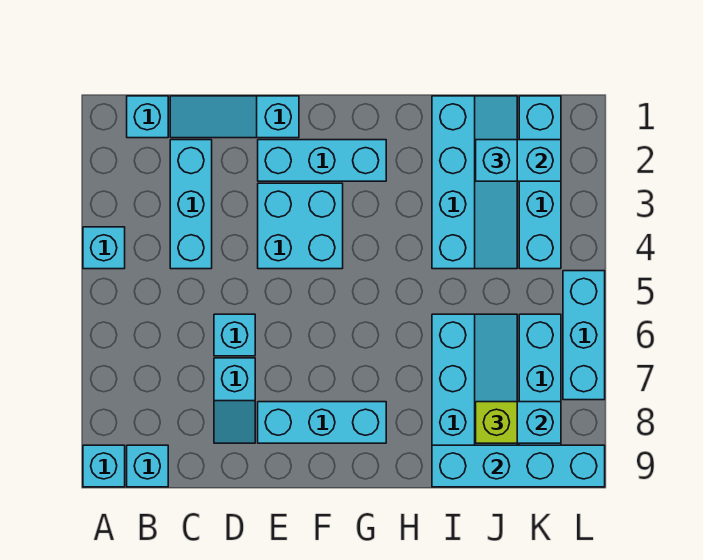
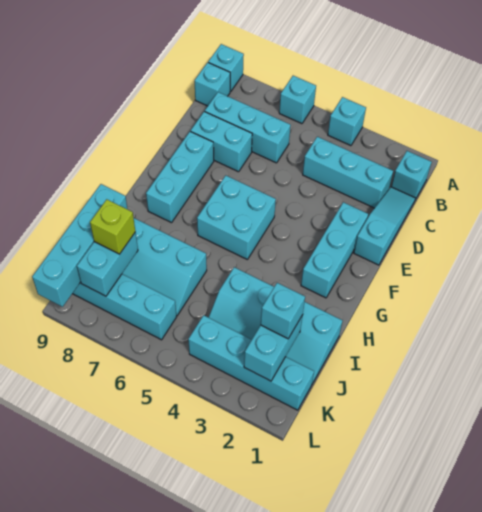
cyan brick D6 level 1 -> cyan brick A6 level 1
cyan slope D7:D8 level 1 top 7 -> cyan brick D7:D8 level 1
cyan brick E3:F4 level 1 -> cyan brick F5:G6 level 1
cyan brick L5:L7 level 1 -> cyan brick C6:C8 level 1

